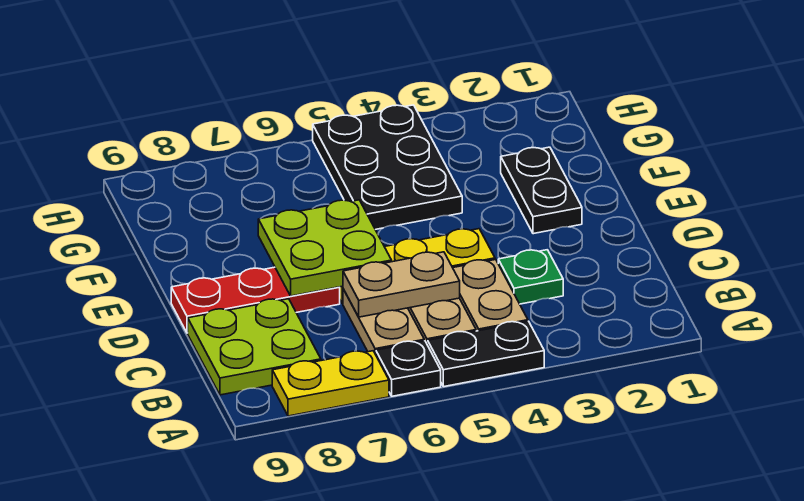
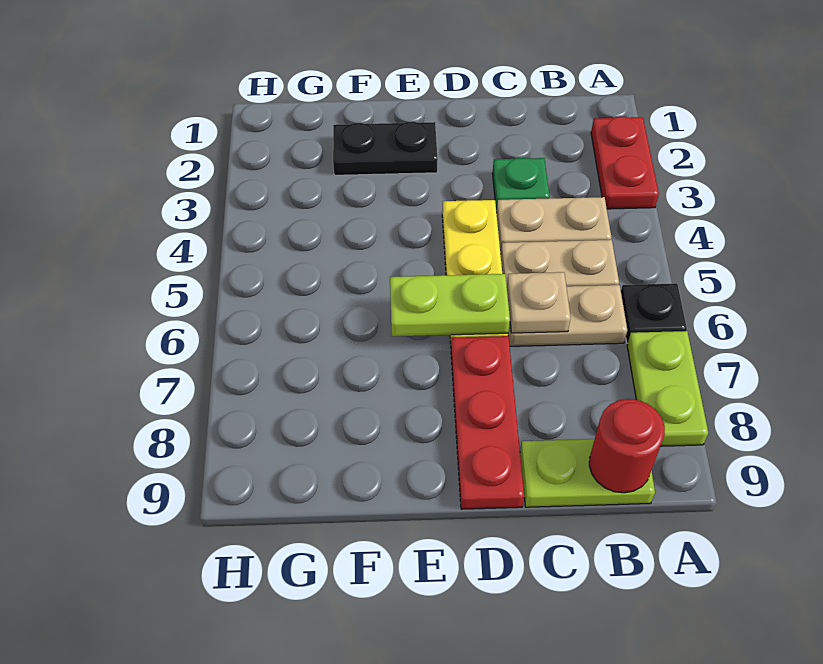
none -> red plate A2:A3 level 1
black plate A4:A5 level 1 -> none
yellow plate A7:A8 level 1 -> lime plate A7:A8 level 1
lime plate B8:C9 level 1 -> lime plate B9:C9 level 1
none -> red round brick B9 level 2
tan plate C5:C6 level 2 -> tan plate C6 level 2
lime plate D6:E7 level 2 -> lime plate D6:E6 level 2
black plate F4:H5 level 1 -> none

